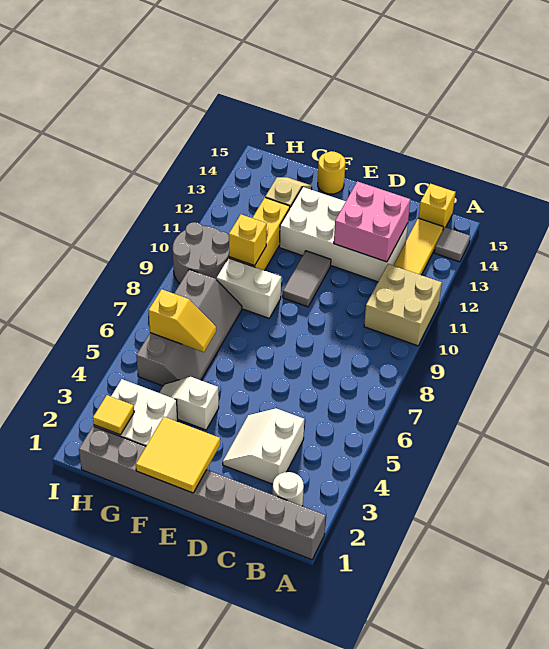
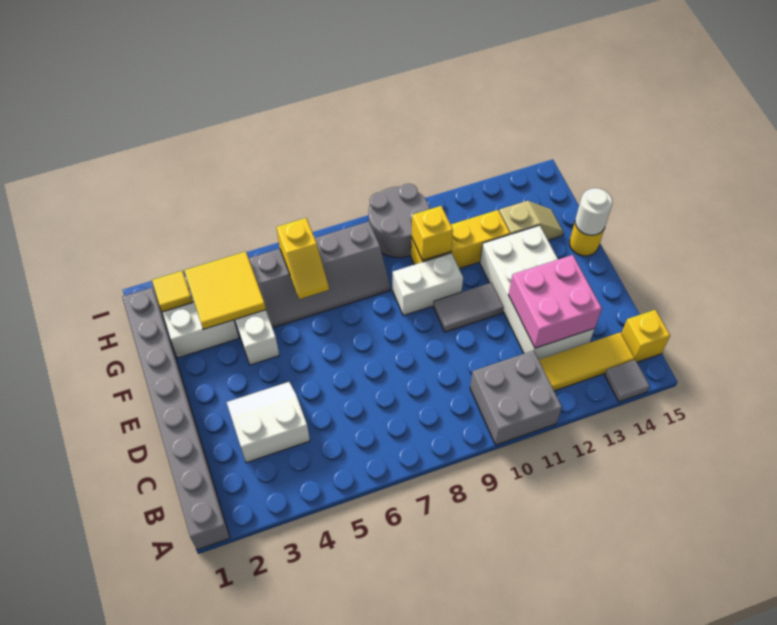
tan brick A10:B11 level 1 -> grey brick A10:B11 level 1
white round brick B2 level 1 -> white round brick F15 level 2
yellow tile E1:F2 level 2 -> yellow tile G3:H4 level 2
white brick F9:G9 level 1 -> white brick F9:F10 level 1

